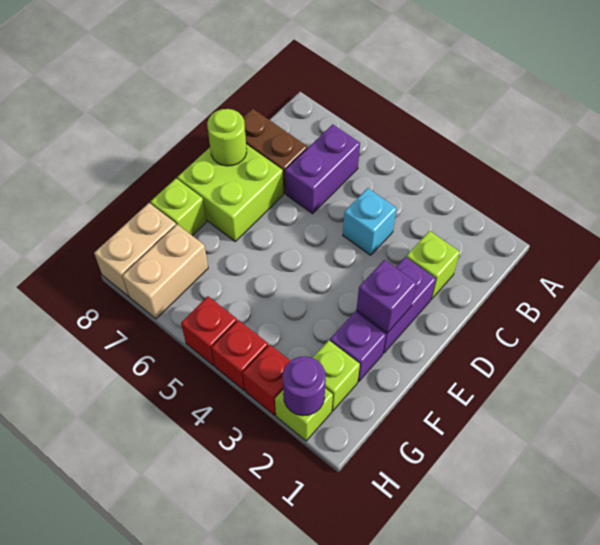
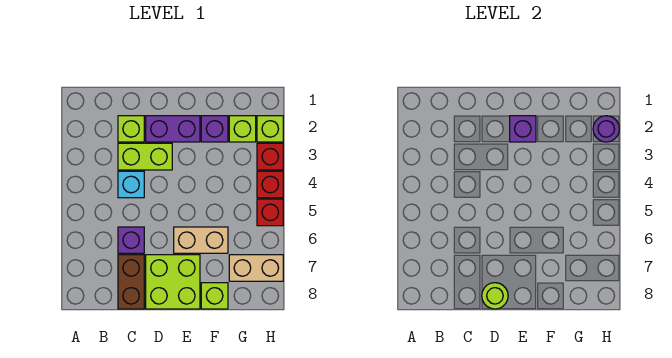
purple brick B6:C6 level 1 -> purple brick C6 level 1
none -> lime brick C3:D3 level 1
tan brick G8:H8 level 1 -> tan brick E6:F6 level 1

